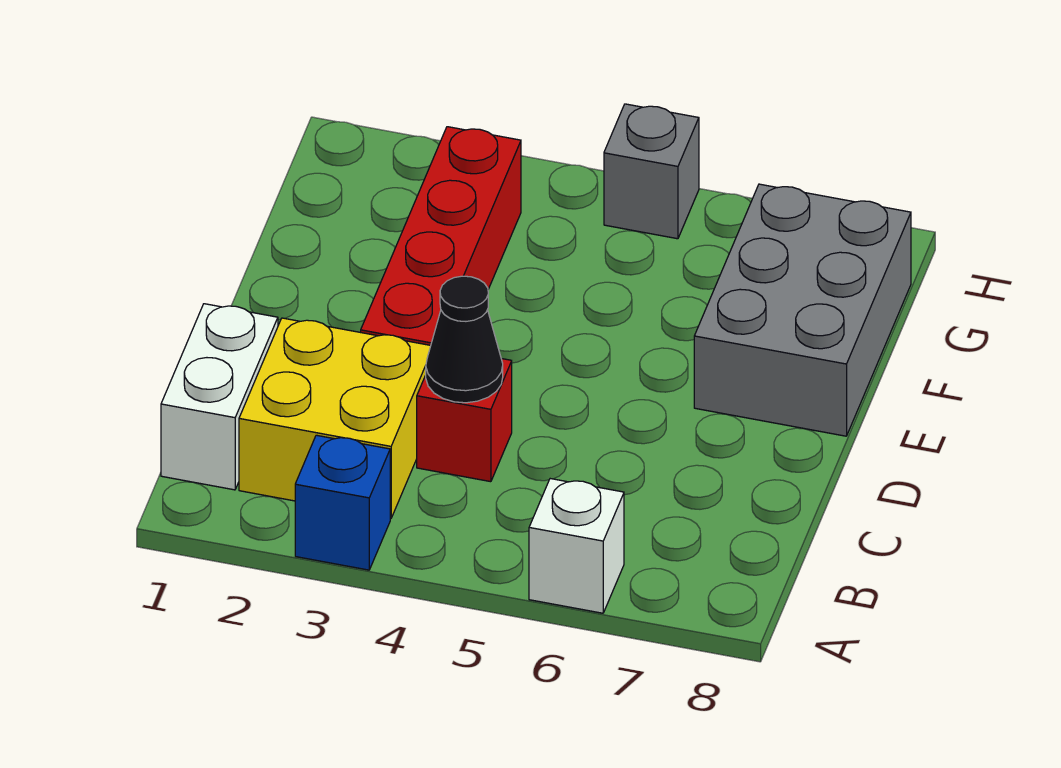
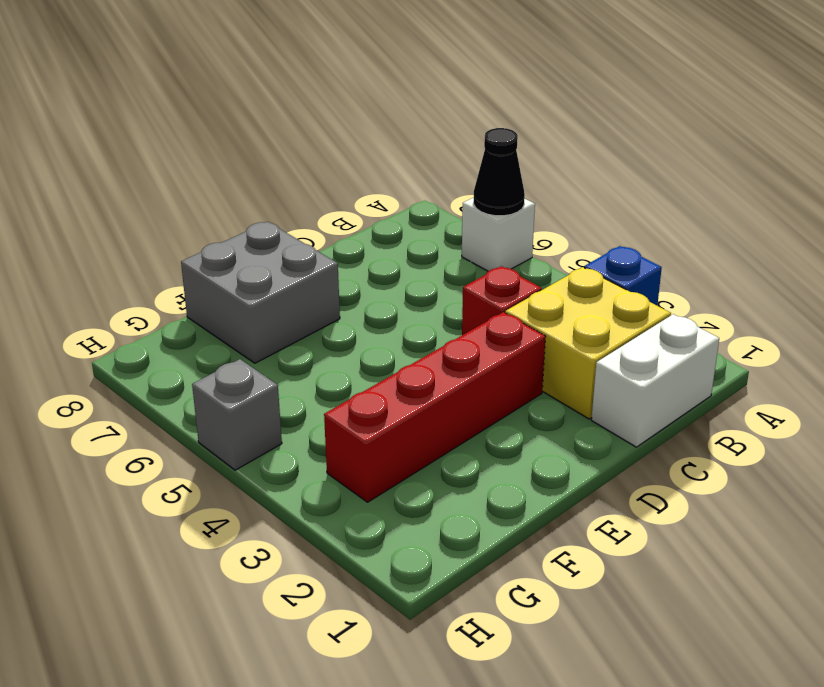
black cone C4 level 2 -> black cone A6 level 2
grey brick E7:G8 level 1 -> grey brick E7:F8 level 1

